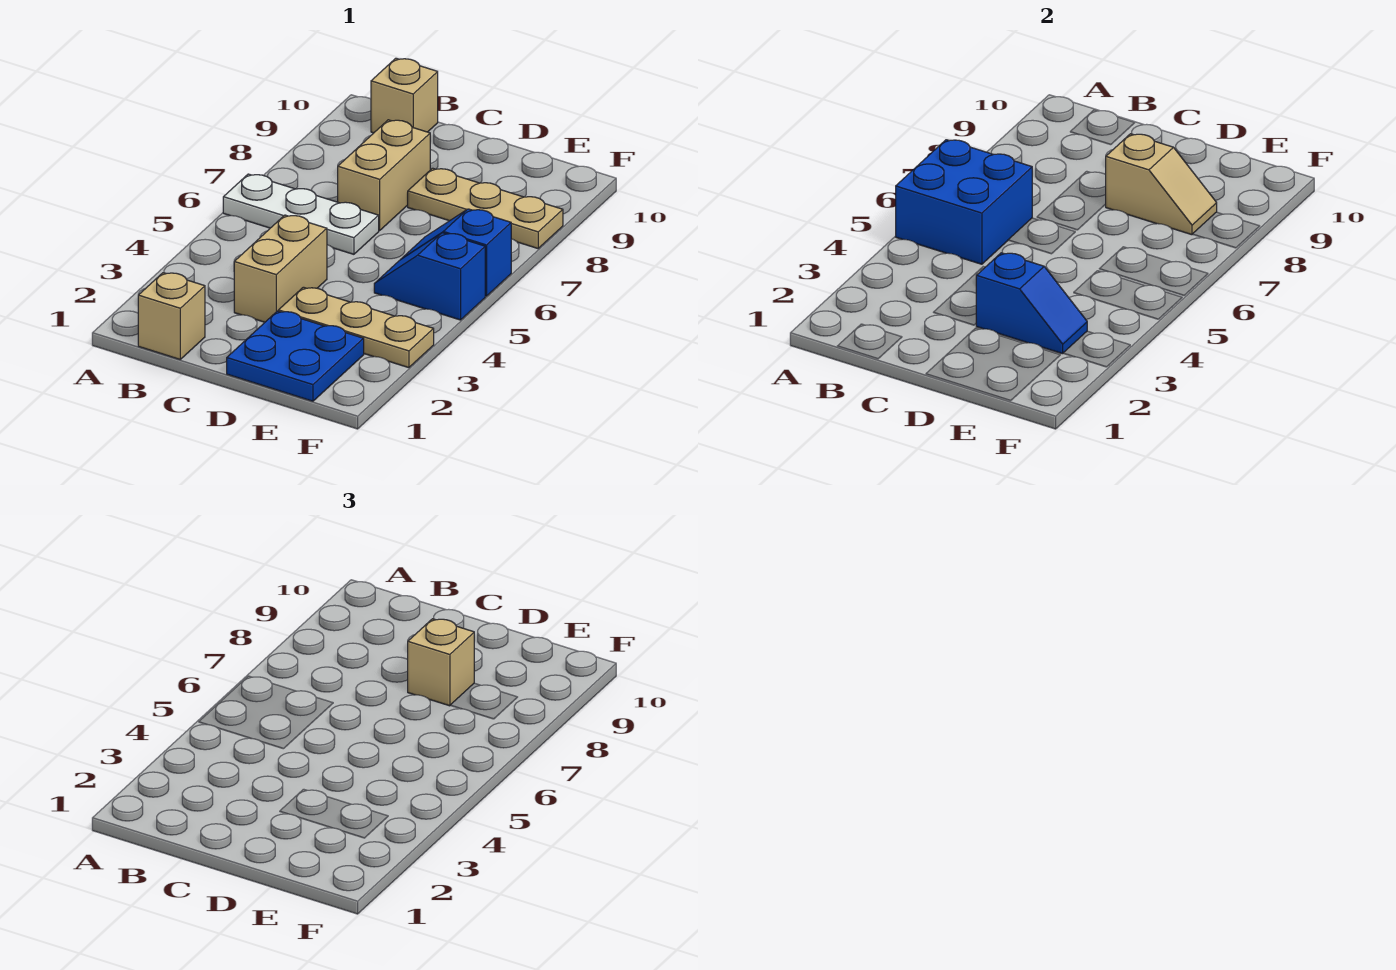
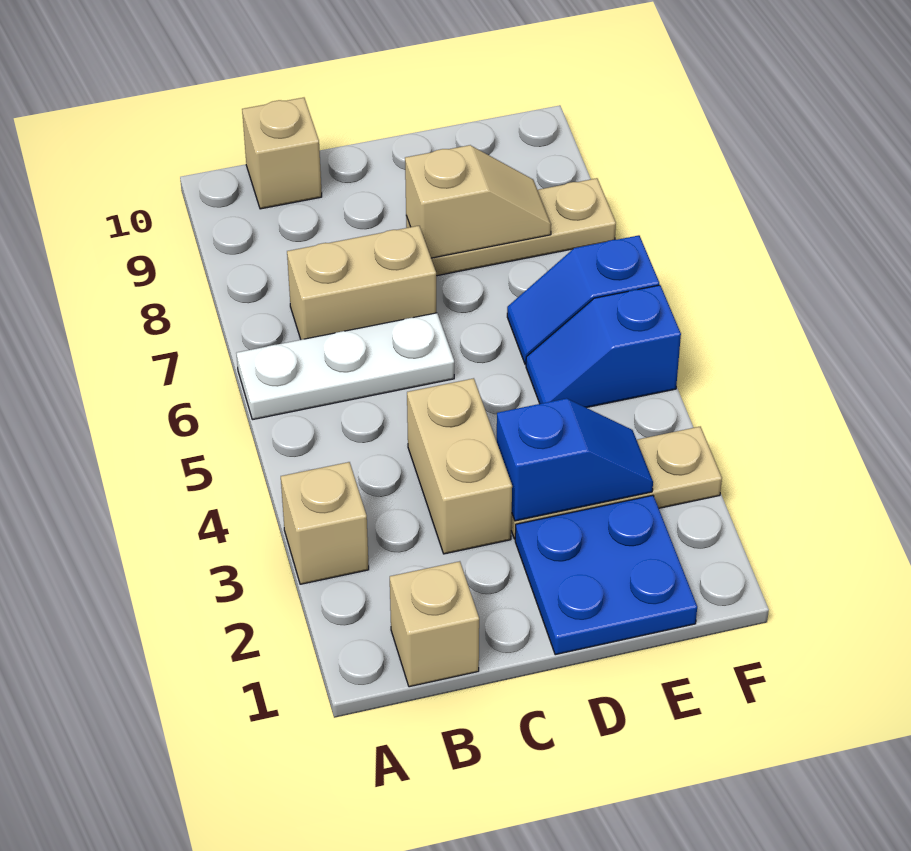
blue brick A5:B6 level 2 -> none
tan brick C7:C8 level 1 -> tan brick B7:C7 level 1
tan brick D8 level 3 -> tan brick A3 level 1

